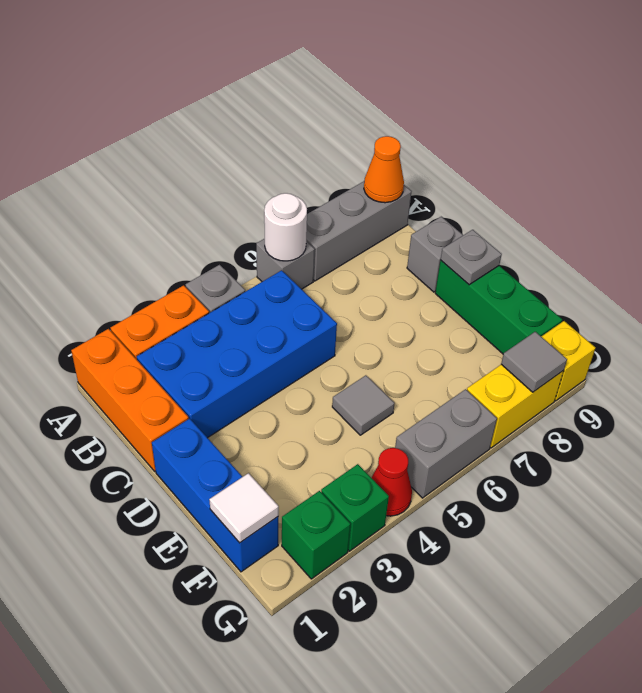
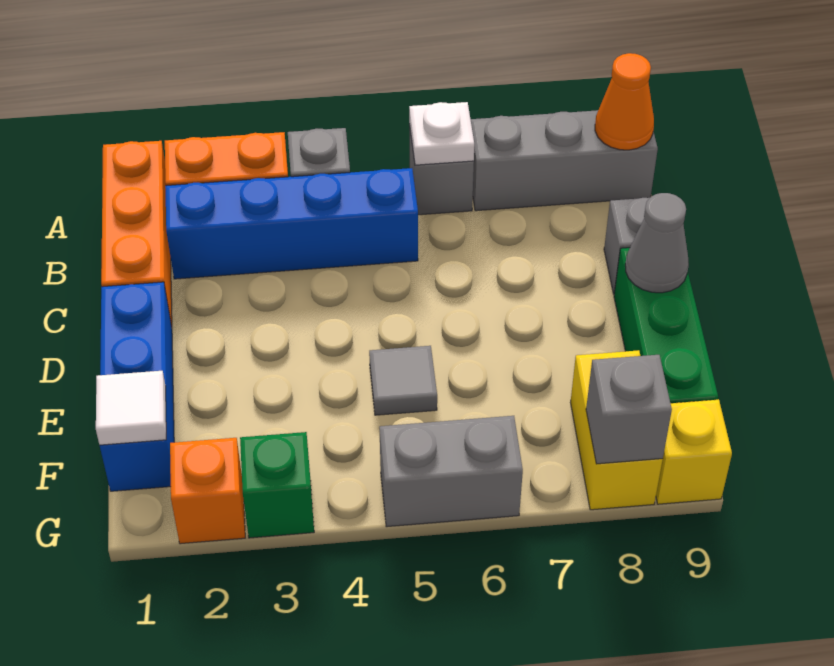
white round brick A6 level 2 -> white plate A6 level 2
blue brick B2:C5 level 1 -> blue brick B2:B5 level 1
grey plate D9 level 2 -> grey cone D9 level 2
green brick G2 level 1 -> orange brick G2 level 1
red cone G4 level 1 -> none
yellow brick G7:G8 level 1 -> yellow brick F8:G8 level 1
grey tile G8 level 2 -> grey brick G8 level 2

